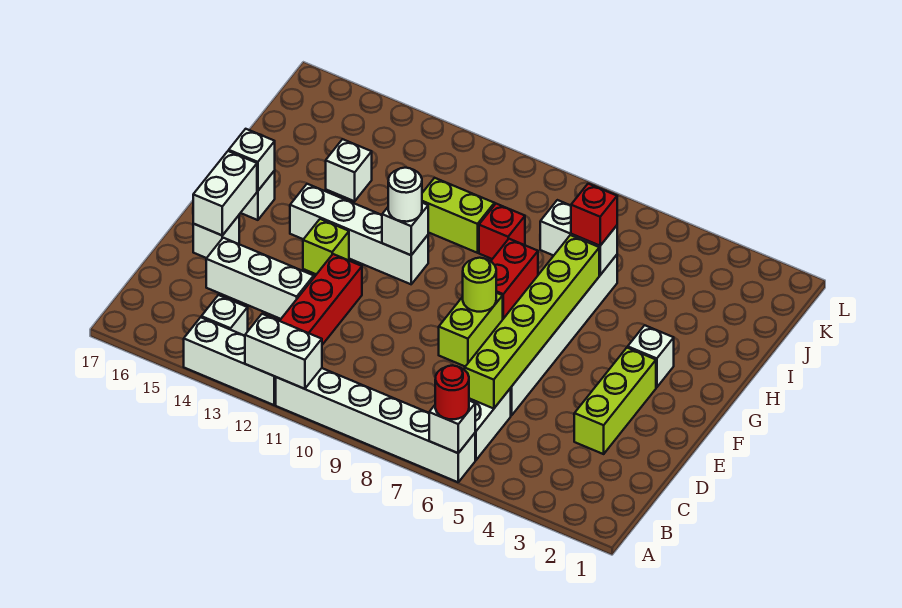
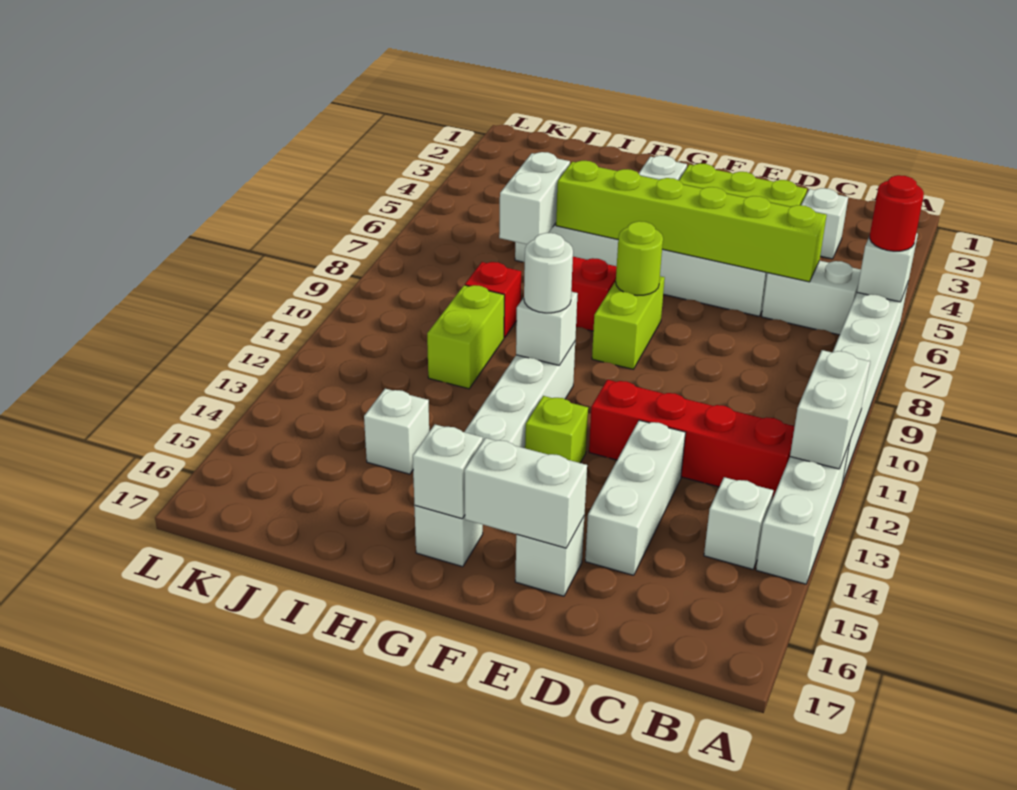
none -> white brick C3 level 1
lime brick E8:F8 level 1 -> lime brick F8:F9 level 1
red brick I6 level 3 -> none

